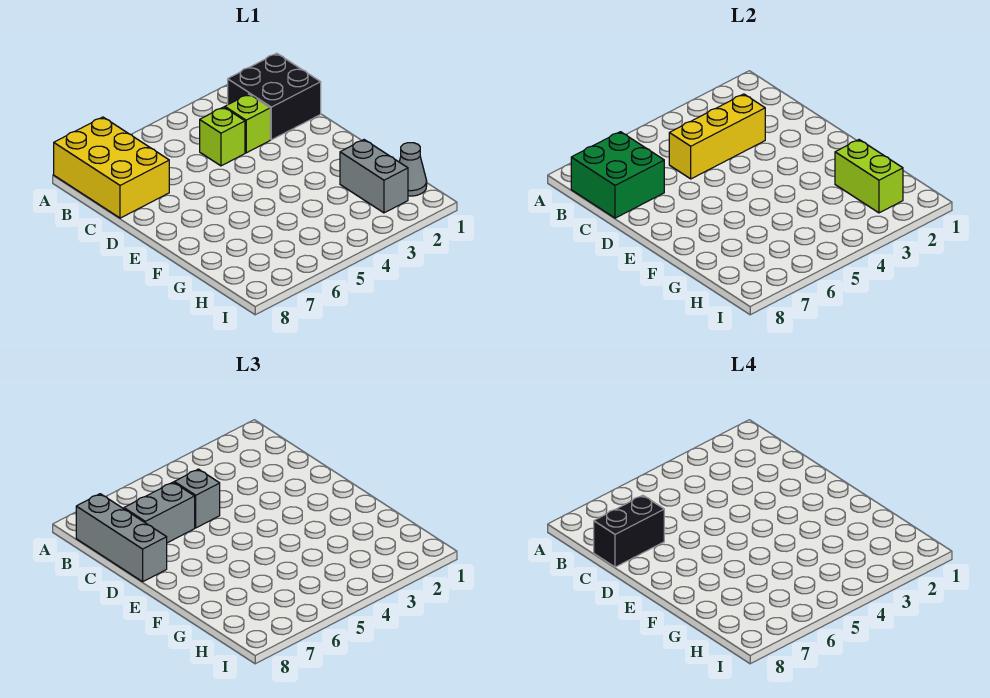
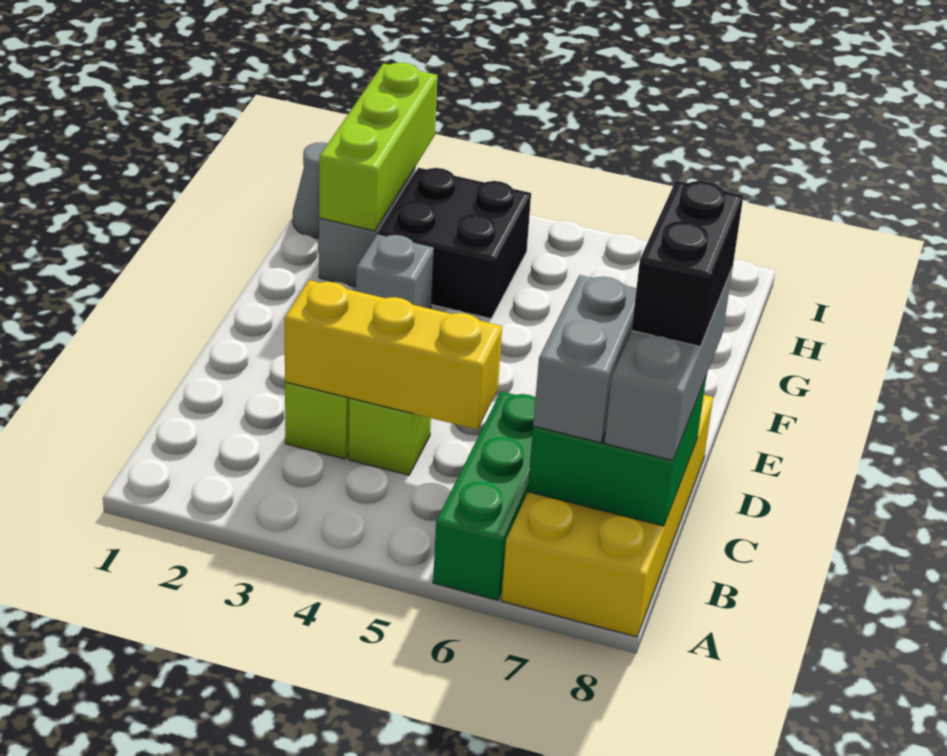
none -> green brick A6:C6 level 1
yellow brick A7:C8 level 1 -> yellow brick A7:D8 level 1
black brick B1:C2 level 1 -> black brick G3:H4 level 1
grey brick C5 level 3 -> grey brick F3 level 1
grey brick C6:C7 level 3 -> grey brick B7:C7 level 3
black brick C7:C8 level 4 -> black brick C8:D8 level 4
lime brick G2:H2 level 2 -> lime brick G2:I2 level 2

